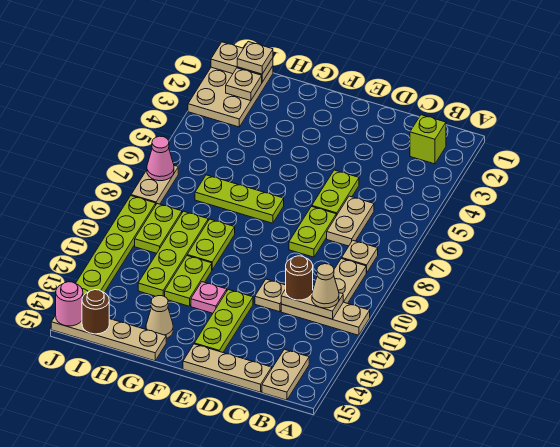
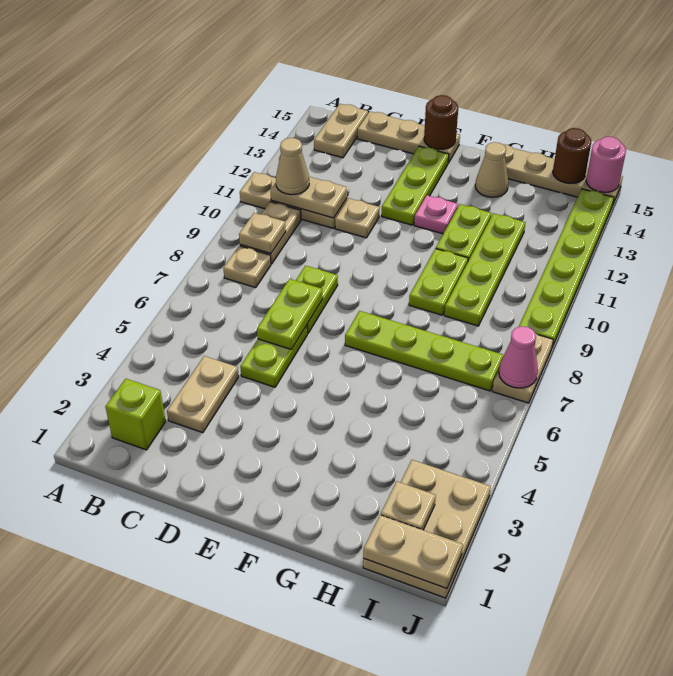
tan plate C6:C7 level 1 -> tan plate C3:C4 level 1
brown round brick C11 level 3 -> brown round brick E15 level 2
lime plate F7:H7 level 1 -> lime plate F7:I7 level 1
tan plate I1 level 3 -> tan plate B9 level 2
lime plate I9:I10 level 1 -> lime plate D6:D7 level 2

